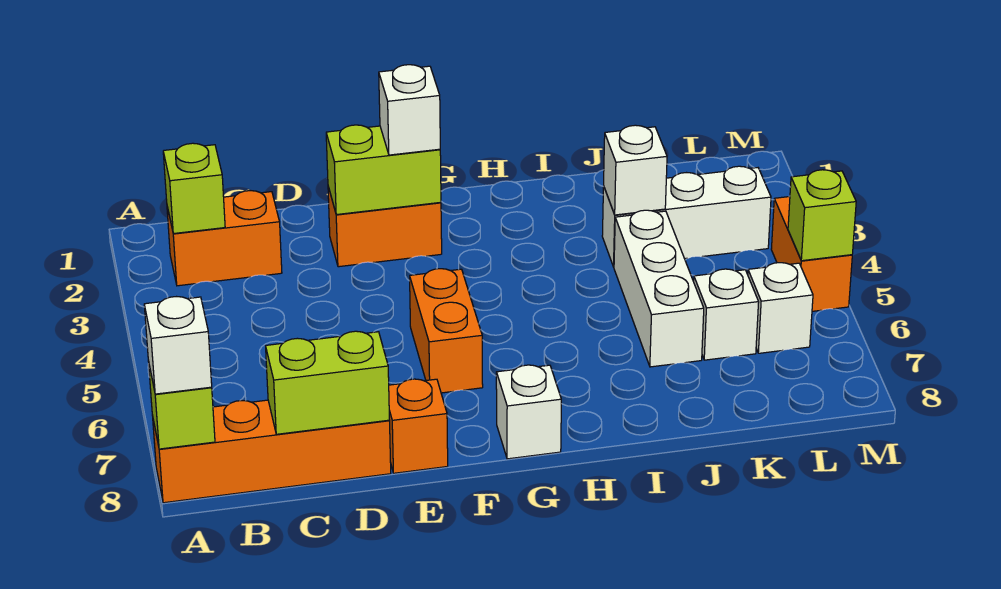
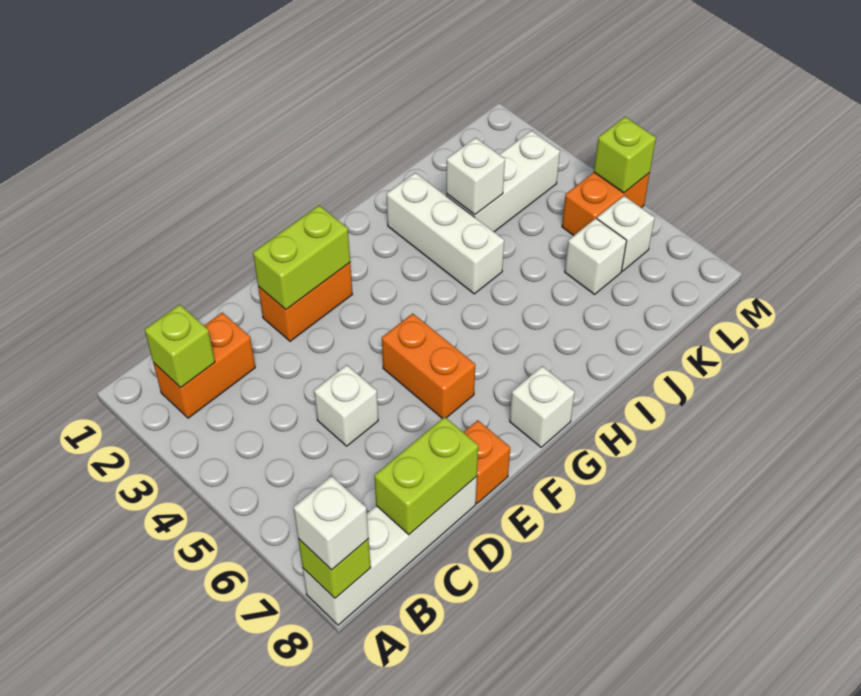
orange brick A8:D8 level 1 -> white brick A8:D8 level 1
white brick F2 level 3 -> white brick D5 level 1
white brick J4:J6 level 1 -> white brick I2:I4 level 1
orange brick M4:M5 level 1 -> orange brick L5:M5 level 1

